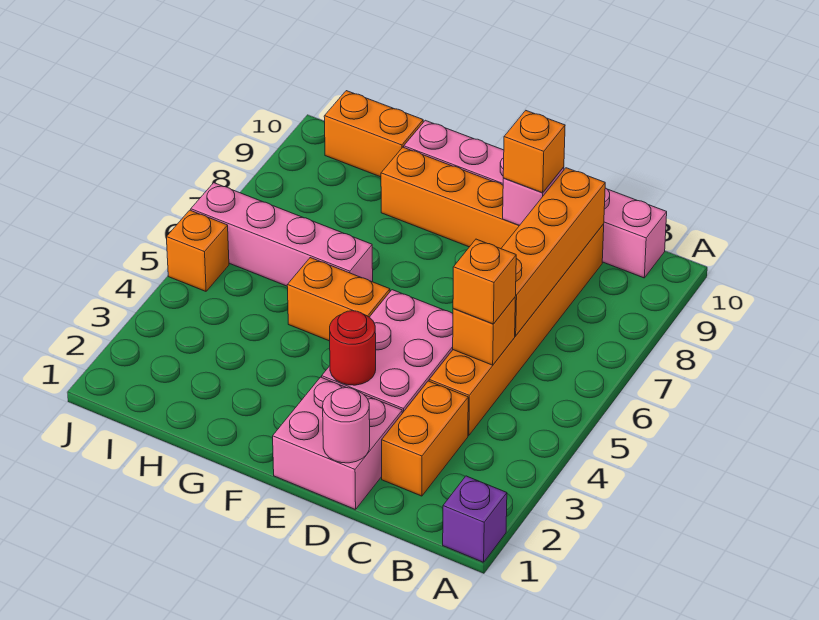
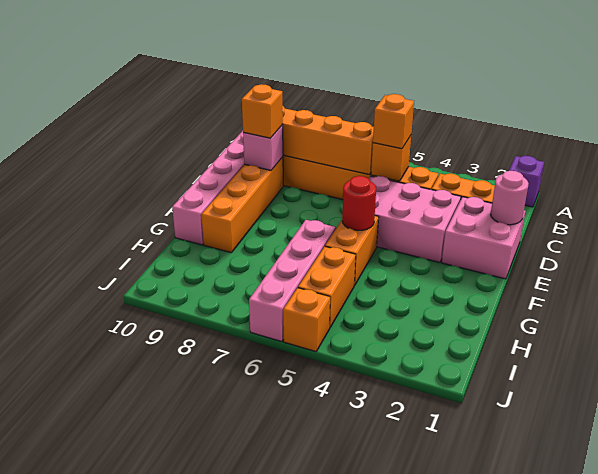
red round brick E3 level 2 -> red round brick F5 level 2
orange brick H10:I10 level 1 -> orange brick H5:I5 level 1

